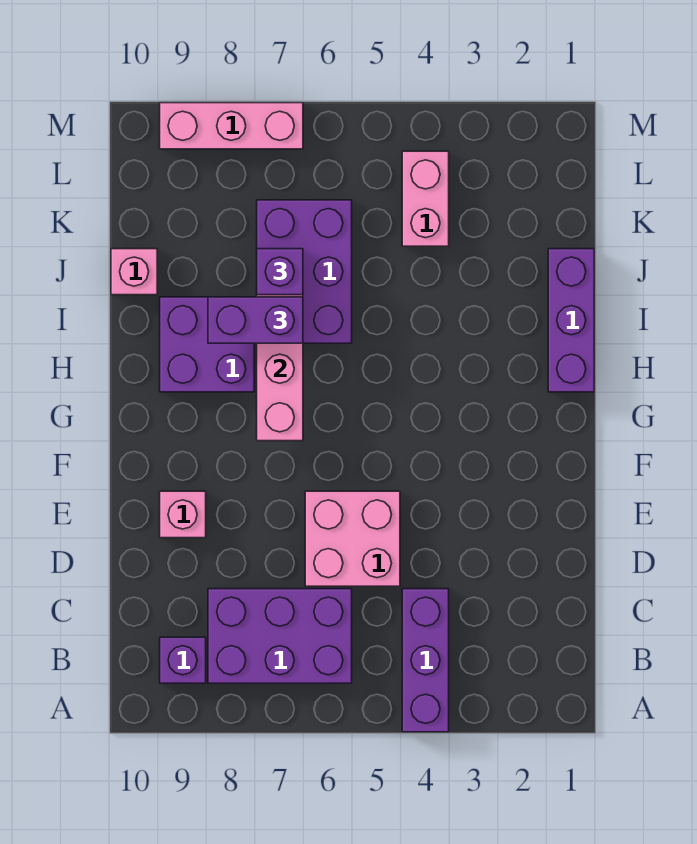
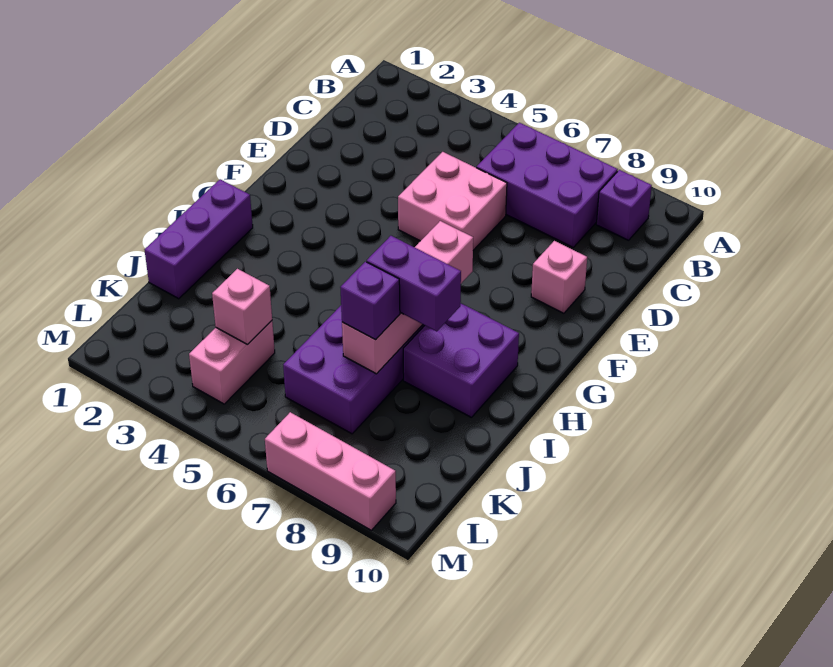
purple brick A4:C4 level 1 -> none
pink brick J10 level 1 -> pink brick K4 level 2

